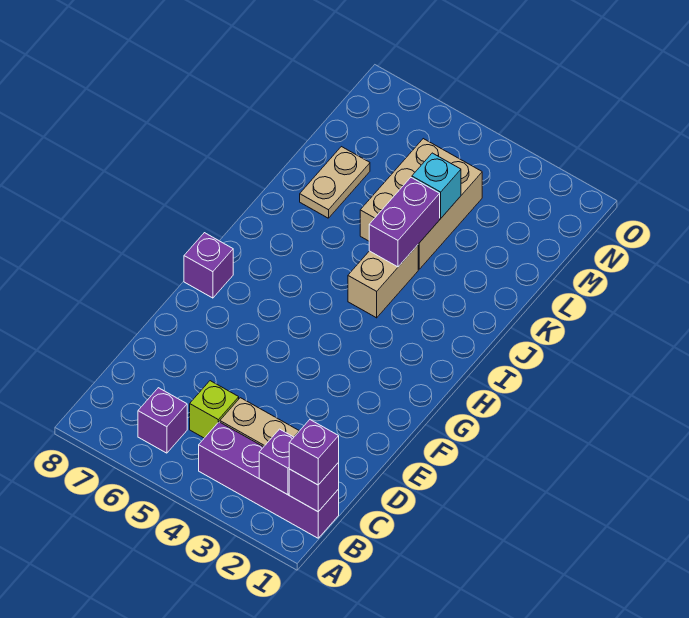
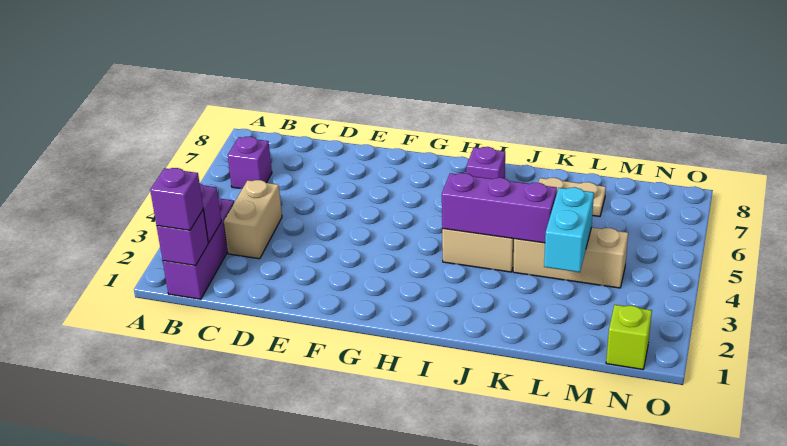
purple brick B1:B4 level 1 -> purple brick B1:B3 level 1
lime brick C5 level 1 -> lime brick N1 level 1
purple brick G8 level 1 -> purple brick I7 level 1
purple brick J4:K4 level 2 -> purple brick I4:K4 level 2
tan brick K4:M5 level 1 -> tan brick K4:M4 level 1
cyan brick L4 level 2 -> cyan brick L3:L4 level 2

